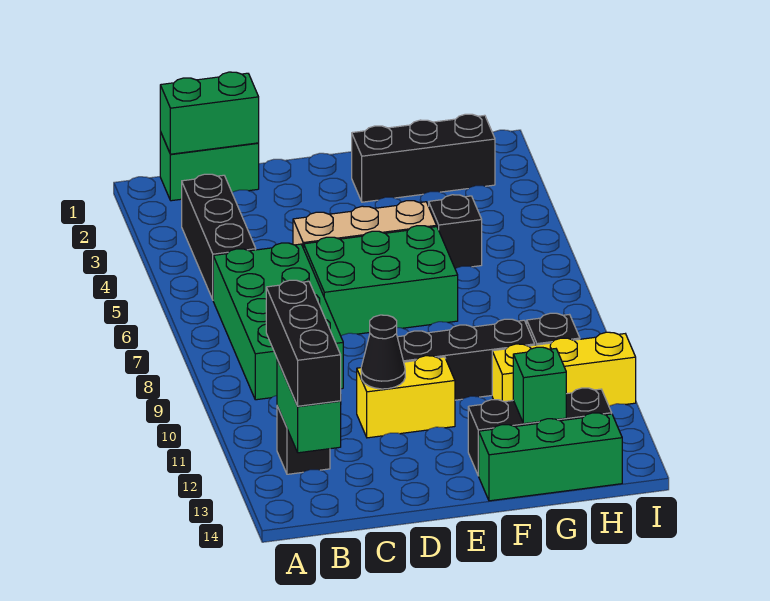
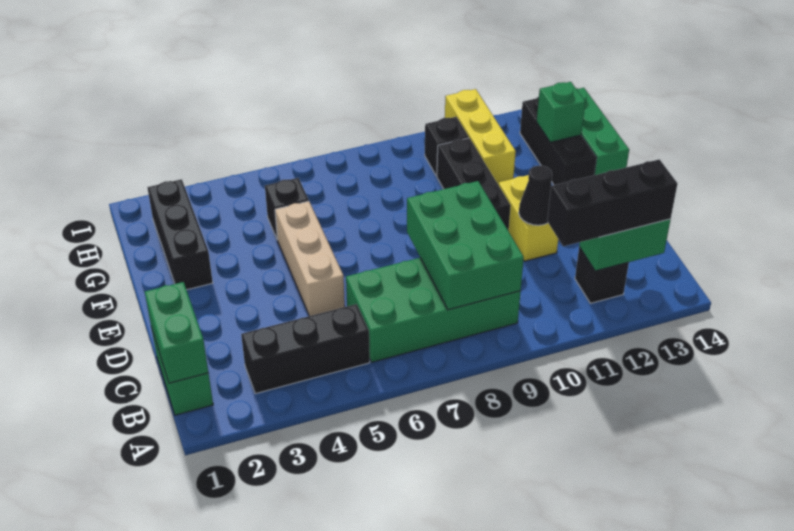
green brick D6:F7 level 1 -> green brick B8:D9 level 2

